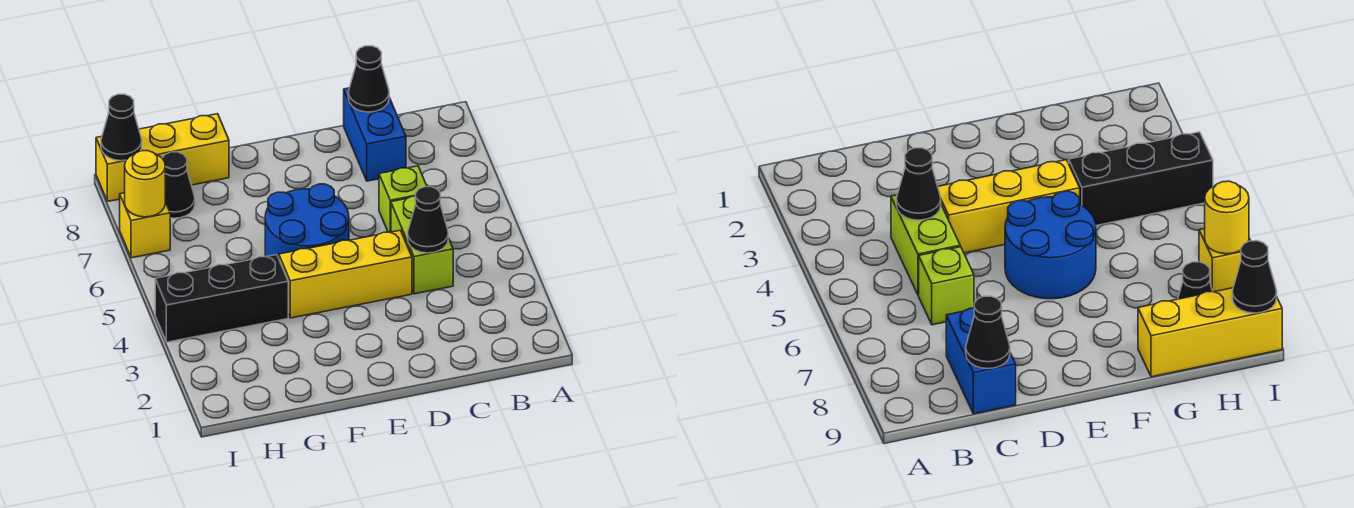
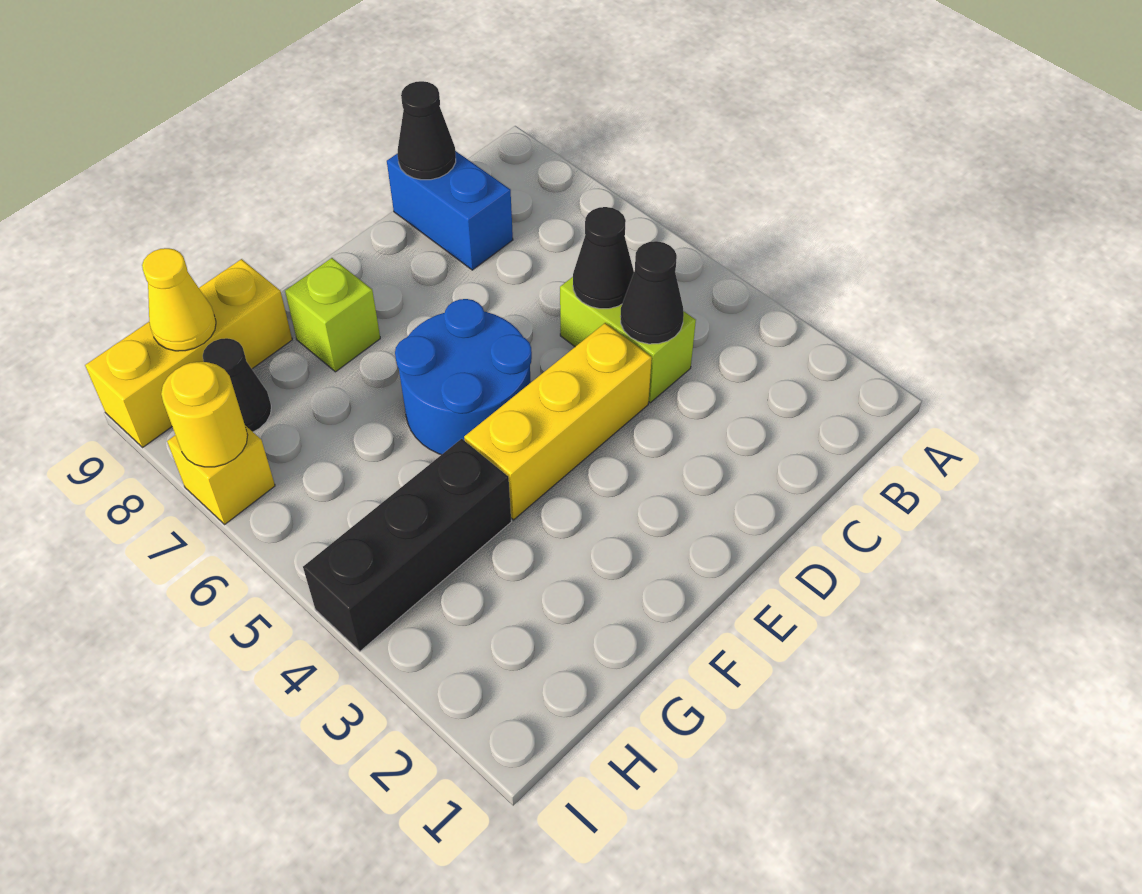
lime brick C6 level 1 -> lime brick F8 level 1
none -> yellow cone H9 level 2
black cone I9 level 2 -> black cone C5 level 2

